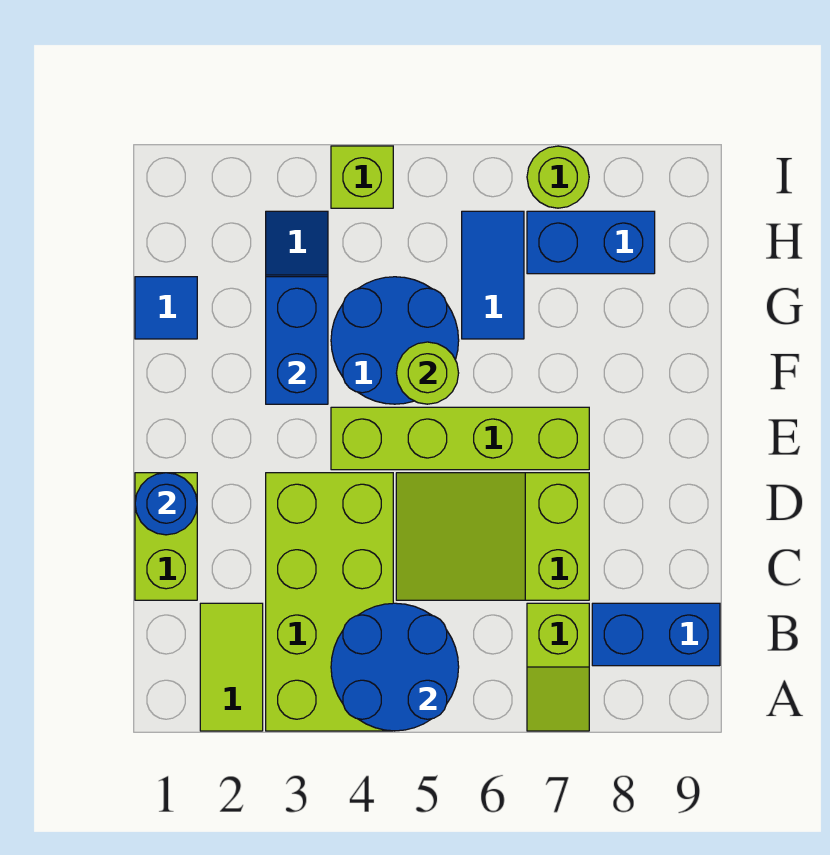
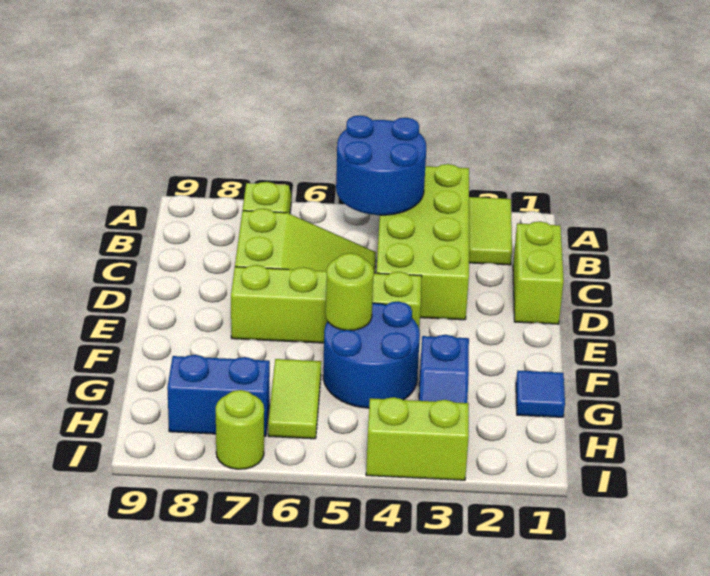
blue brick B8:B9 level 1 -> none
blue round brick D1 level 2 -> none
blue brick F3:G3 level 2 -> none
blue tile G6:H6 level 1 -> lime tile G6:H6 level 1
lime brick I4 level 1 -> lime brick I3:I4 level 1

